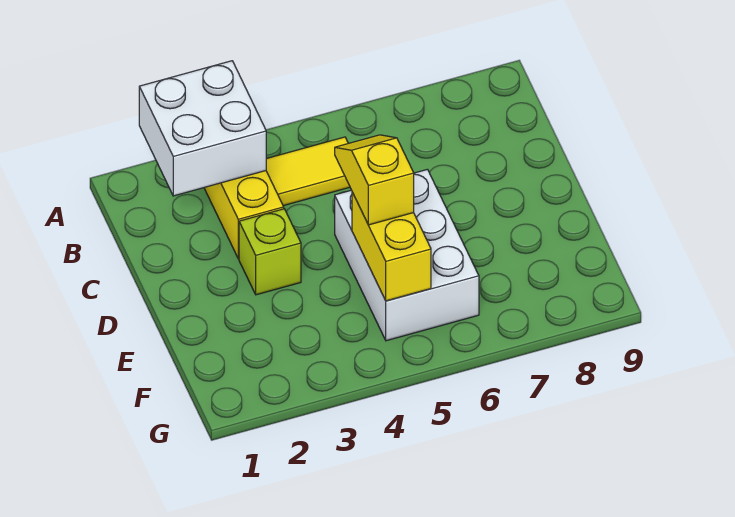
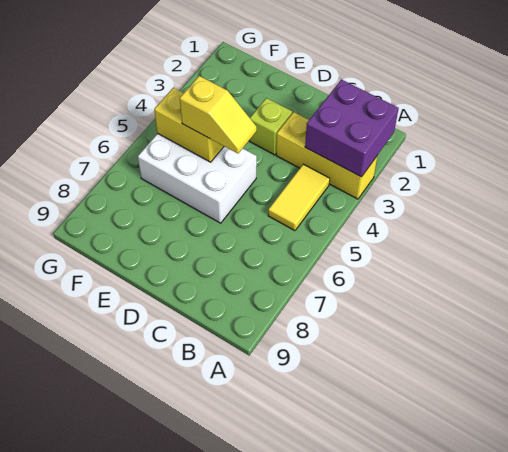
white brick A2:B3 level 2 -> purple brick A2:B3 level 2

